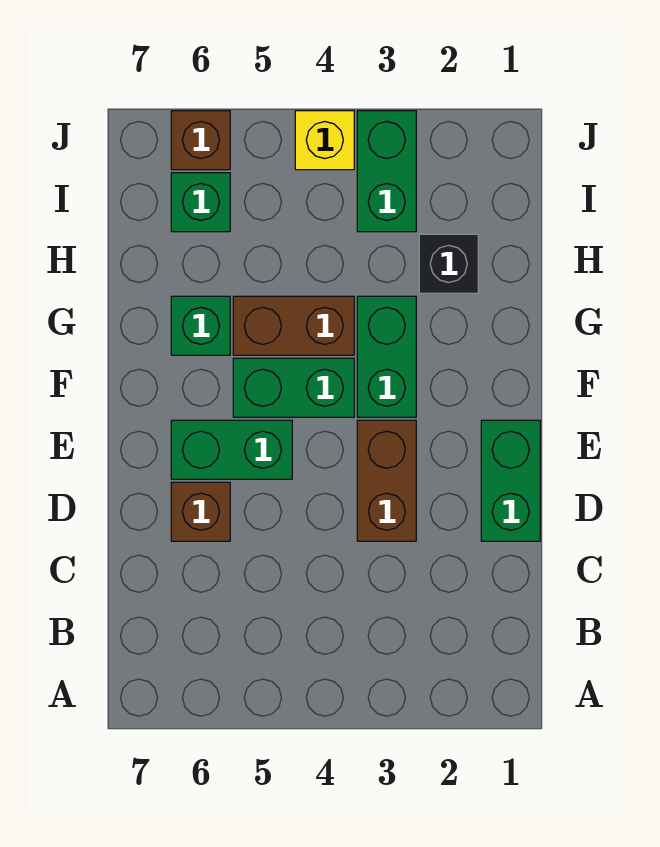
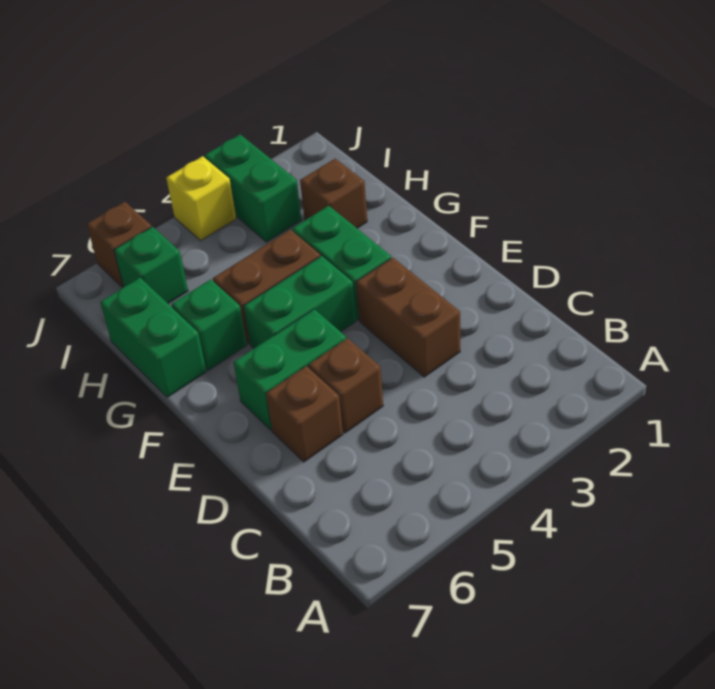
green brick D1:E1 level 1 -> green brick G7:H7 level 1
none -> brown brick D5 level 1
black brick H2 level 1 -> brown brick H2 level 1

